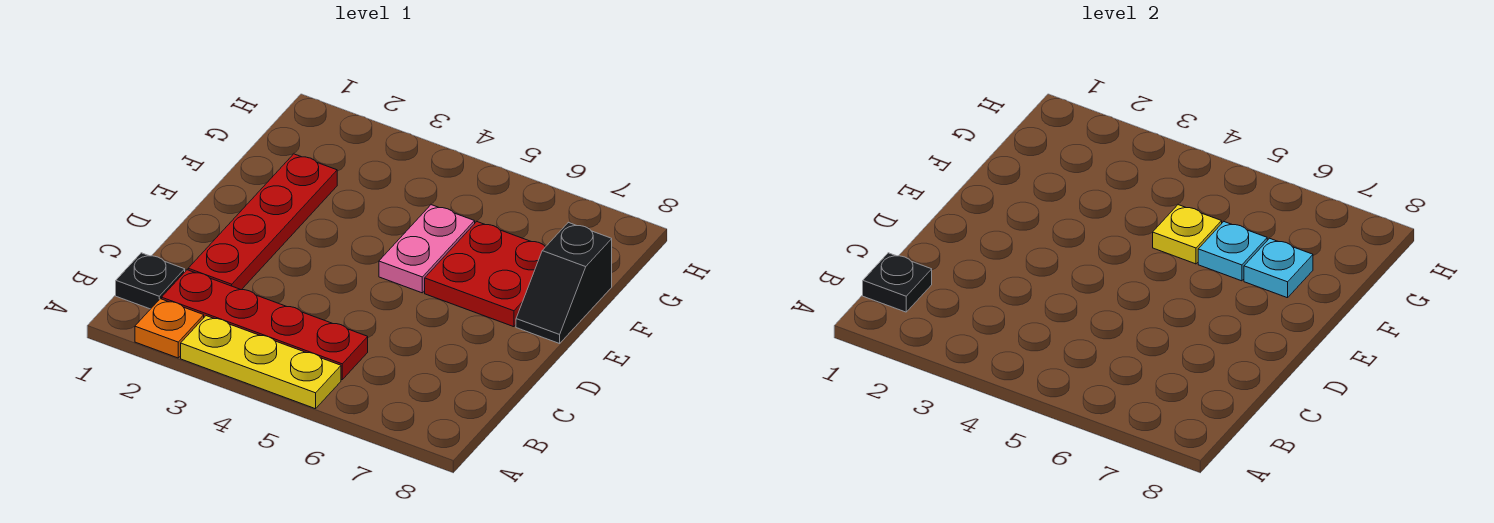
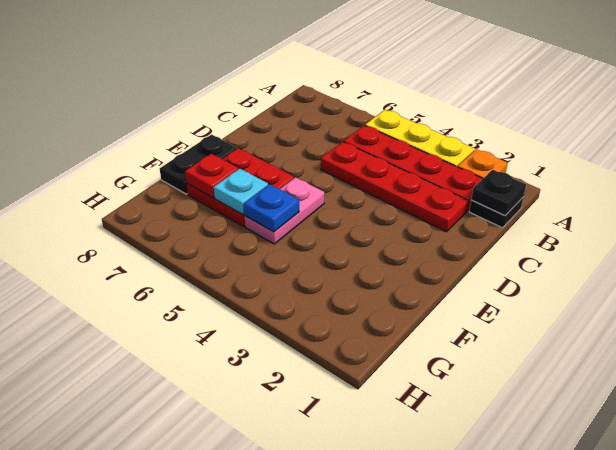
red plate C2:F2 level 1 -> red plate C2:C5 level 1
black slope E8:F8 level 1 top F -> black plate E8:F8 level 1
yellow plate F5 level 2 -> blue plate F5 level 2
cyan plate F7 level 2 -> red plate F7 level 2

